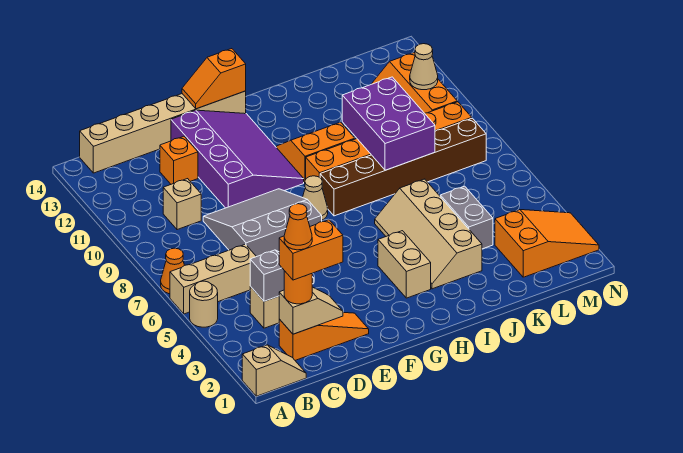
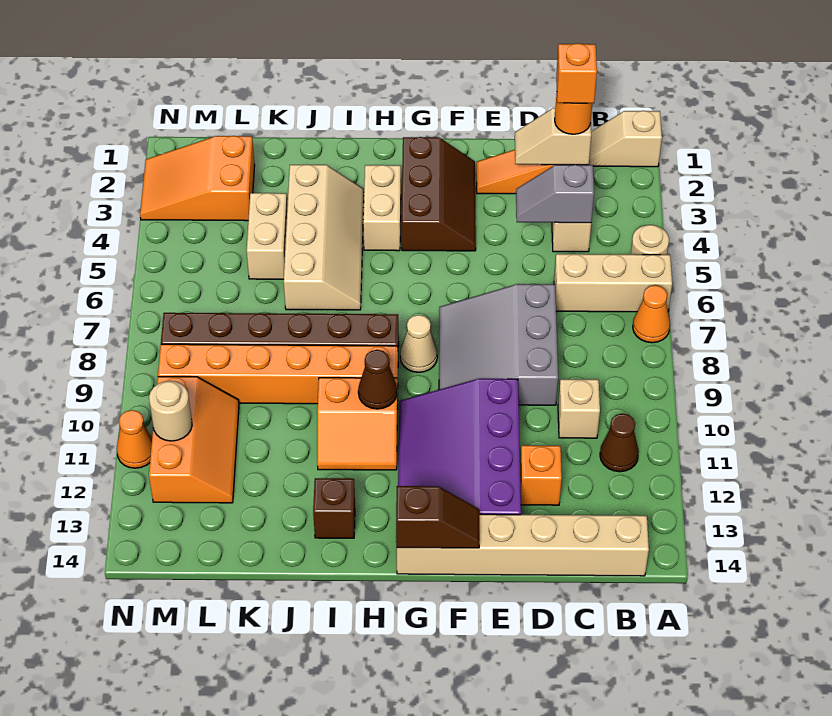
none -> brown cone B11 level 1
orange brick C2:D2 level 4 -> orange brick C2 level 4
orange cone C2 level 5 -> orange cone N11 level 1
grey slope D7:F9 level 1 top 7 -> grey slope D7:F9 level 1 top D
none -> brown slope F2:G4 level 1 top G
orange slope F14:G14 level 2 top G -> brown slope F14:G14 level 2 top G
none -> brown cone H10 level 2
none -> brown brick I13 level 1
purple brick J8:K10 level 2 -> none
grey brick K4:K5 level 1 -> tan brick K4:K5 level 1
tan cone M11 level 2 -> tan round brick M11 level 2

